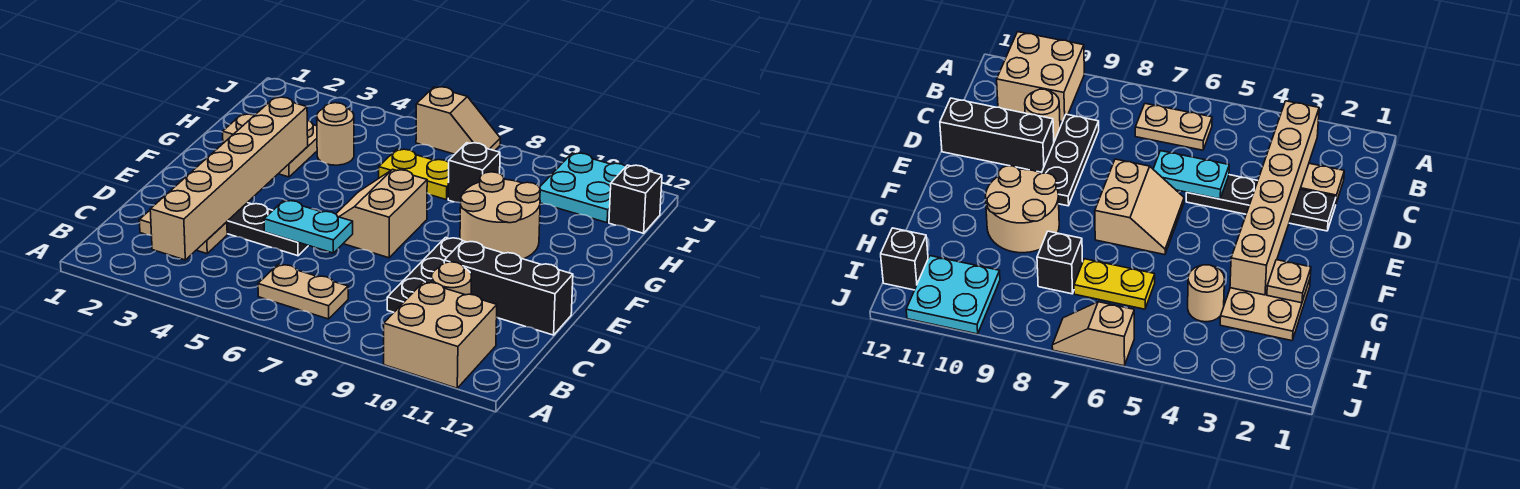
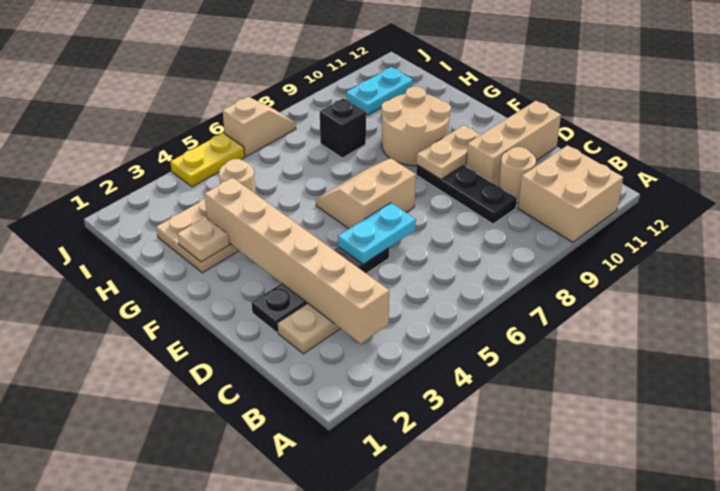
tan plate B6:B7 level 1 -> tan plate E9:E10 level 2
black brick D10:D12 level 1 -> tan brick D10:D12 level 1
tan slope E6:F7 level 1 top 7 -> tan slope E6:F7 level 1 top E
yellow plate H6:H7 level 1 -> yellow plate J4:J5 level 1
cyan plate I10:J11 level 1 -> cyan plate I10:I11 level 1
black brick I12 level 1 -> none

